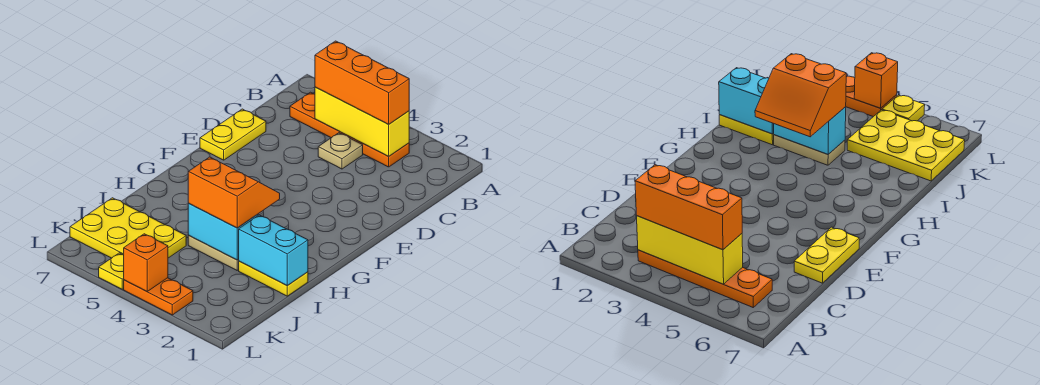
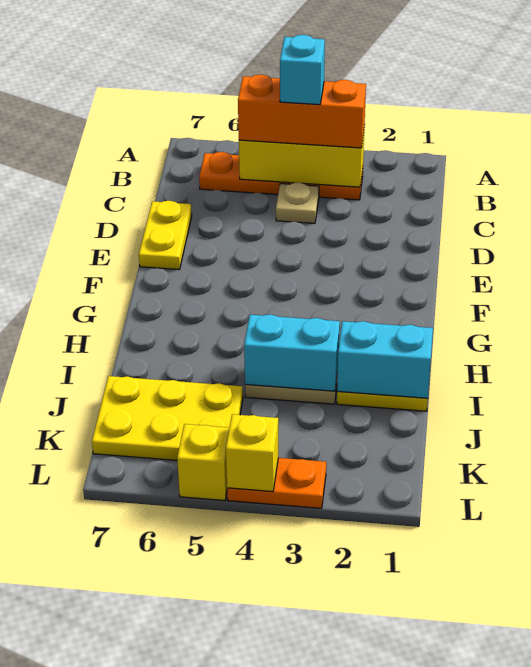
none -> cyan brick B4 level 4
orange slope H3:I4 level 3 top I -> none
orange brick L4 level 2 -> yellow brick L4 level 2
yellow plate L5 level 1 -> yellow brick L5 level 1

